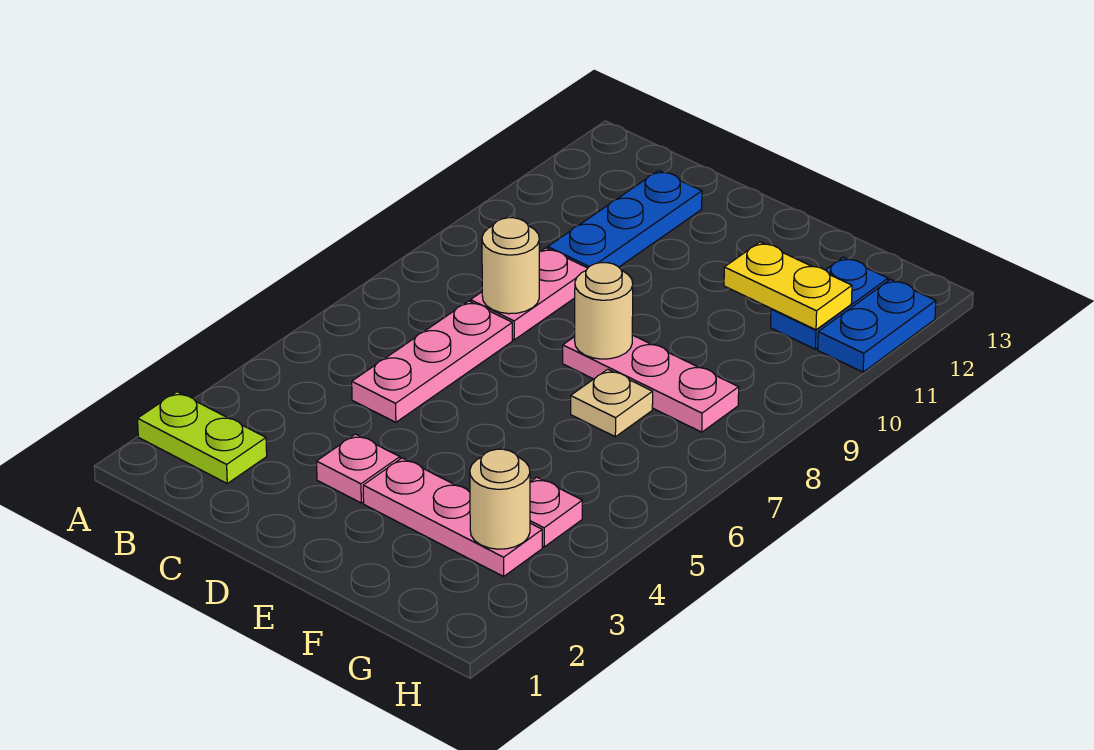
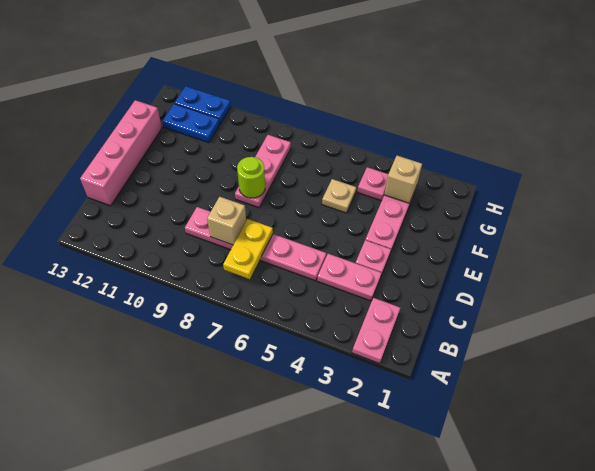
lime plate A2:B2 level 1 -> pink plate A2:B2 level 1
none -> pink plate C3:C4 level 1
tan round brick C8 level 2 -> tan brick C8 level 2
blue plate C10:C12 level 1 -> none
none -> pink brick C13:F13 level 1
tan round brick E8 level 2 -> lime round brick E8 level 2
tan plate F7 level 1 -> tan plate F5 level 1
yellow plate F11:G11 level 2 -> yellow plate B7:C7 level 2
tan round brick G3 level 2 -> tan brick G3 level 2

